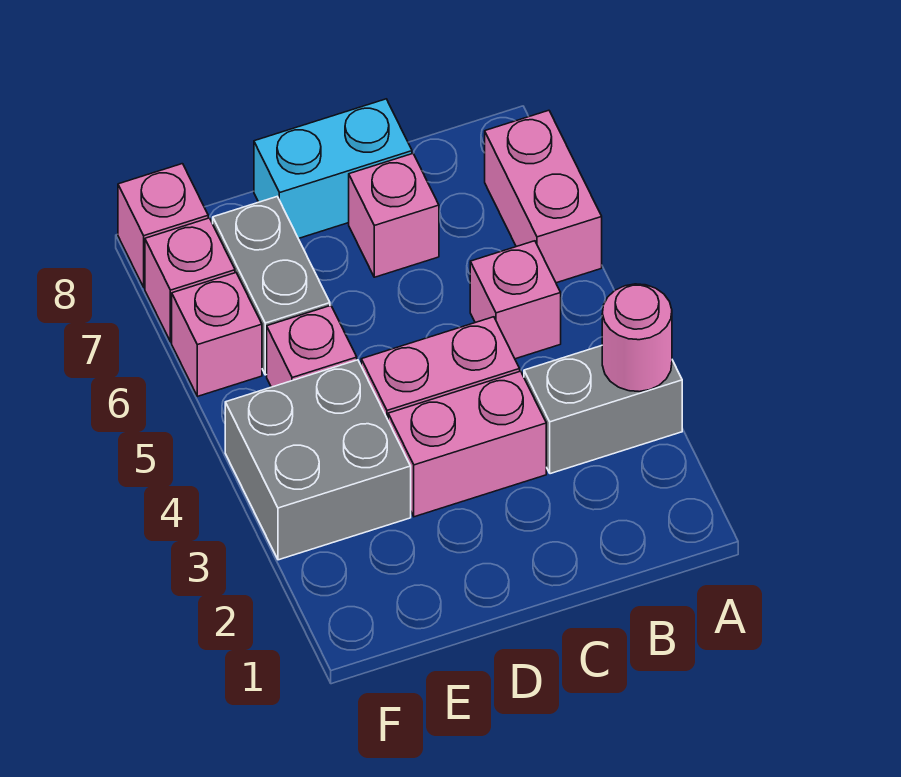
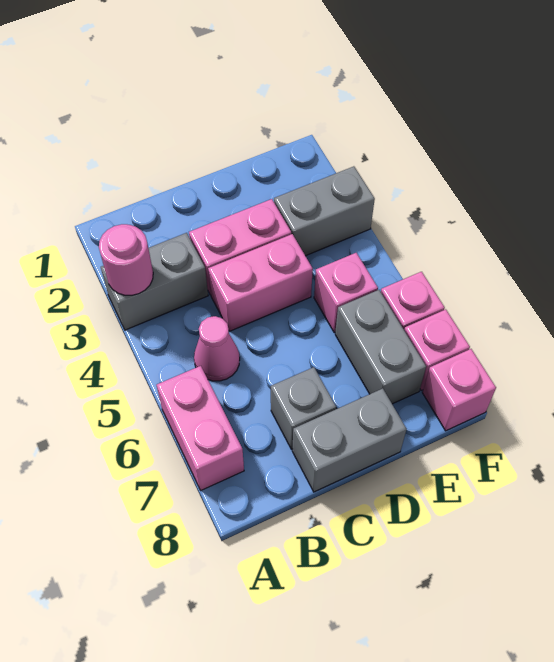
pink brick B5 level 1 -> pink cone B5 level 1
pink brick C7 level 1 -> grey brick C7 level 1
cyan brick C8:D8 level 1 -> grey brick C8:D8 level 1
grey brick E3:F4 level 1 -> grey brick E3:F3 level 1

